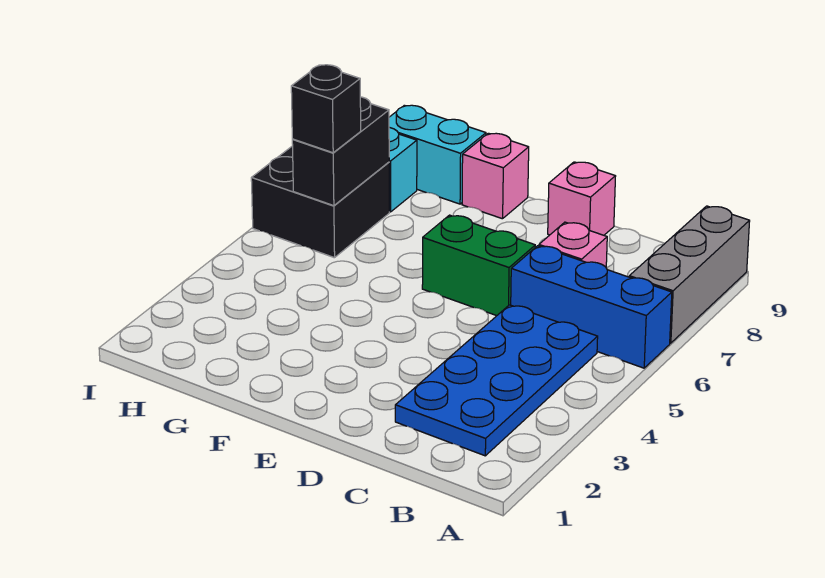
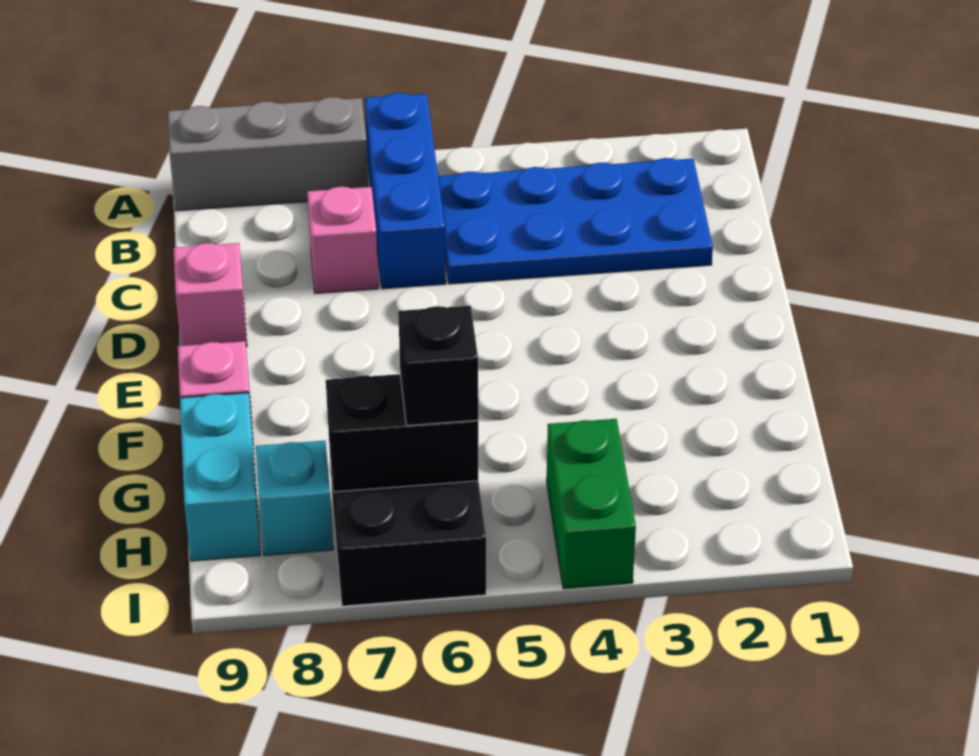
green brick D6:E6 level 1 -> green brick H4:I4 level 1

